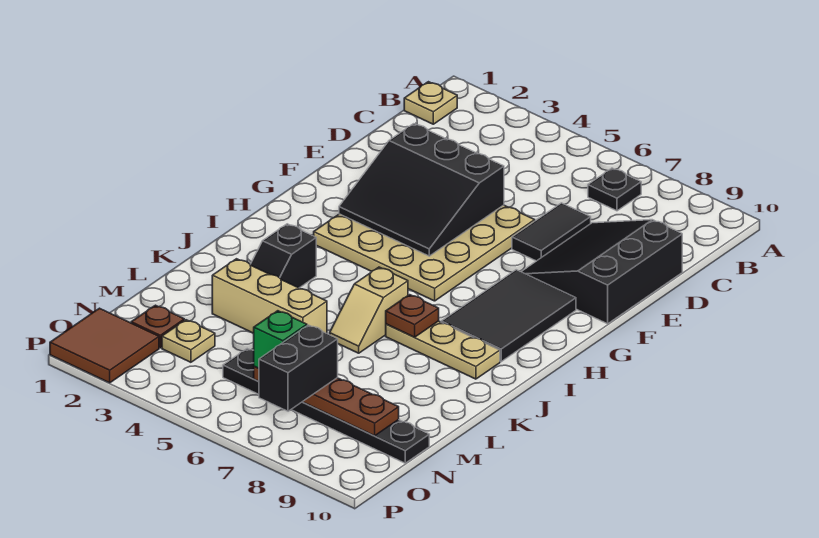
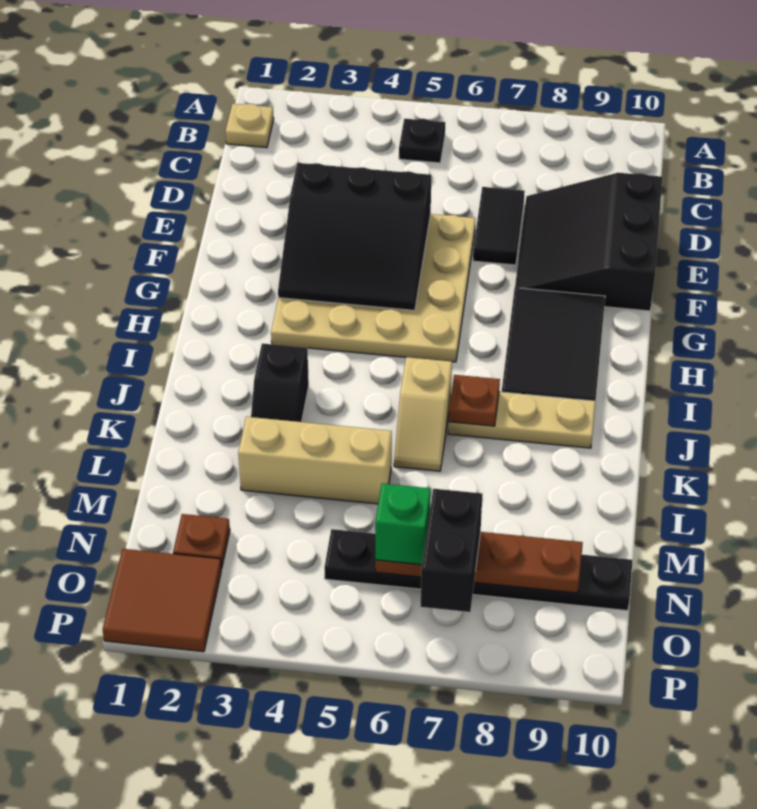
black plate B7 level 1 -> black plate B5 level 1
tan plate N3 level 1 -> none

